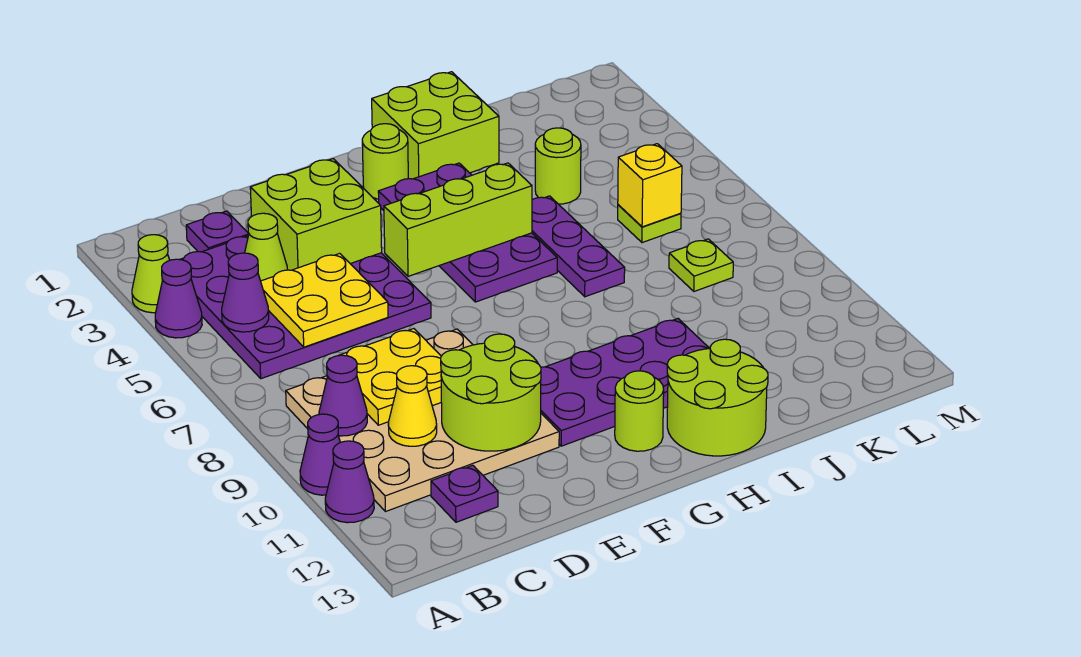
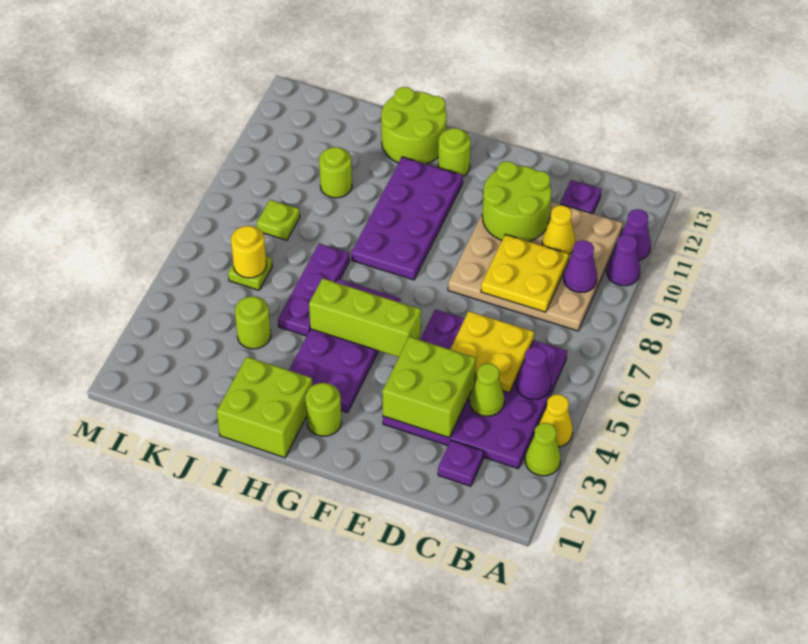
purple cone A4 level 1 -> yellow cone A4 level 1
purple plate F10:I11 level 1 -> purple plate G8:H11 level 1
none -> lime round brick J10 level 1
yellow brick K6 level 2 -> yellow round brick K6 level 2

